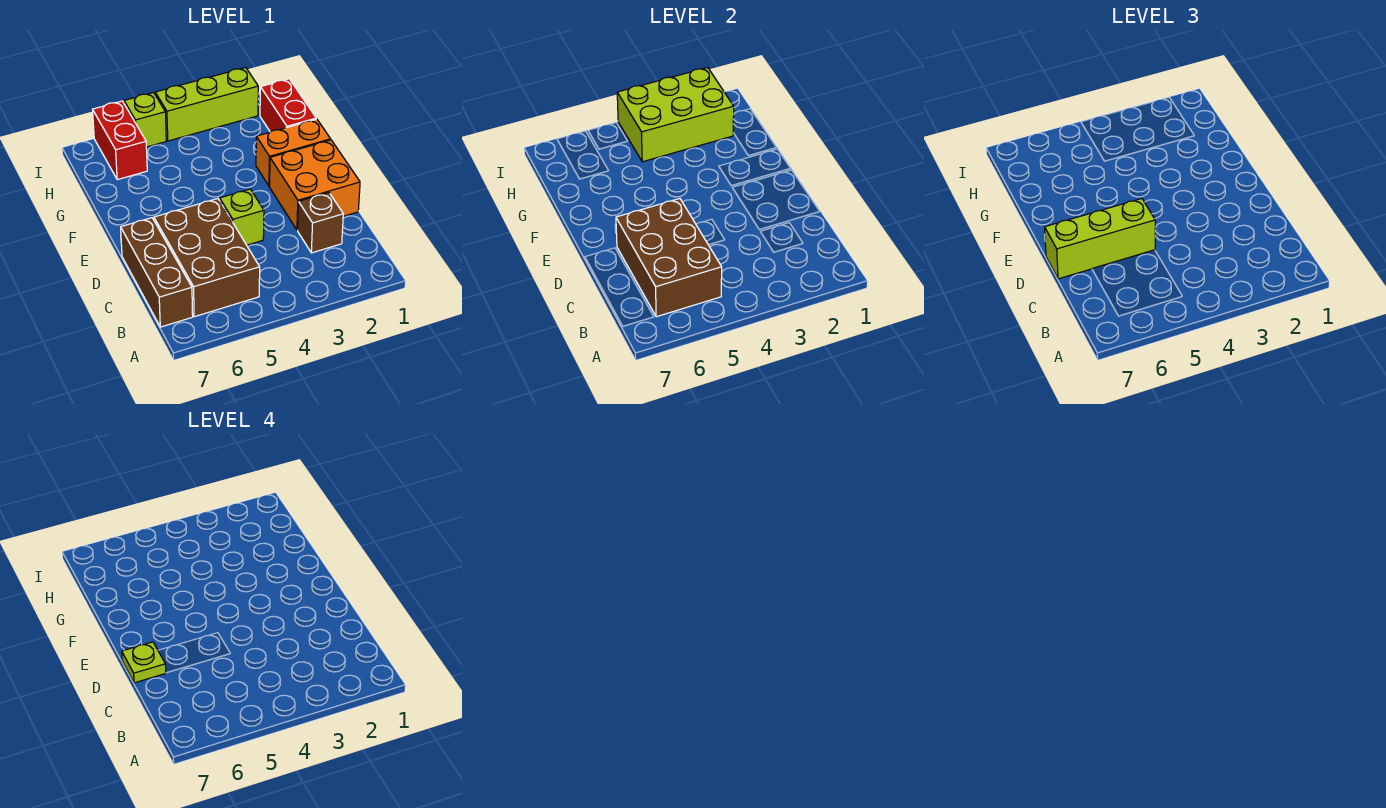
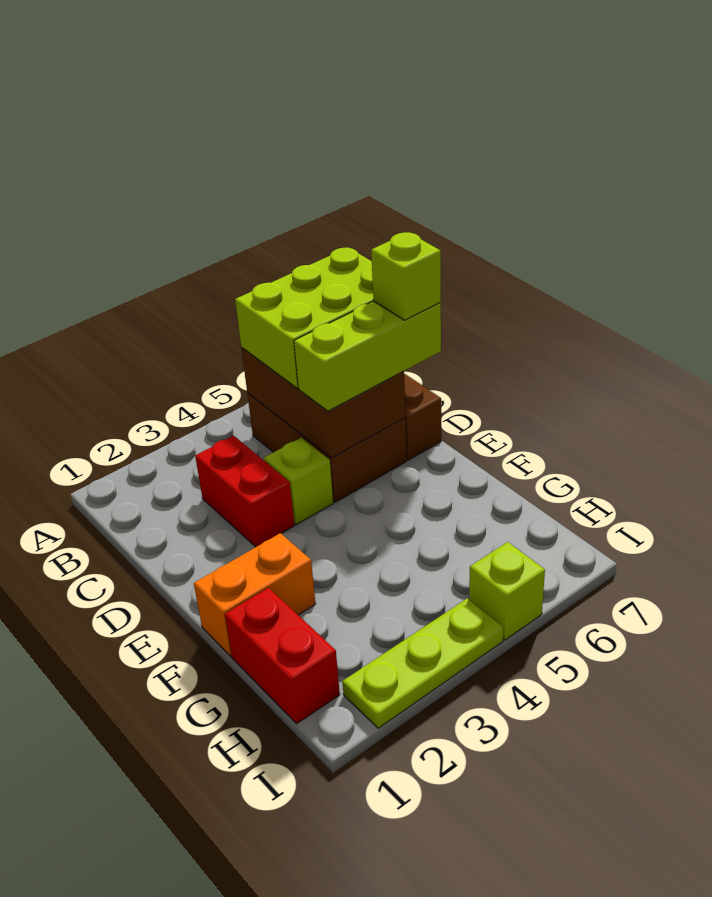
brown brick C2 level 1 -> none
orange brick D1:E2 level 1 -> none
lime plate D7 level 4 -> lime brick D7 level 4
lime brick H2:I4 level 2 -> lime brick B5:C7 level 3
red brick H6:I6 level 1 -> red brick C3:D3 level 1
lime brick I2:I4 level 1 -> lime plate I2:I4 level 1

